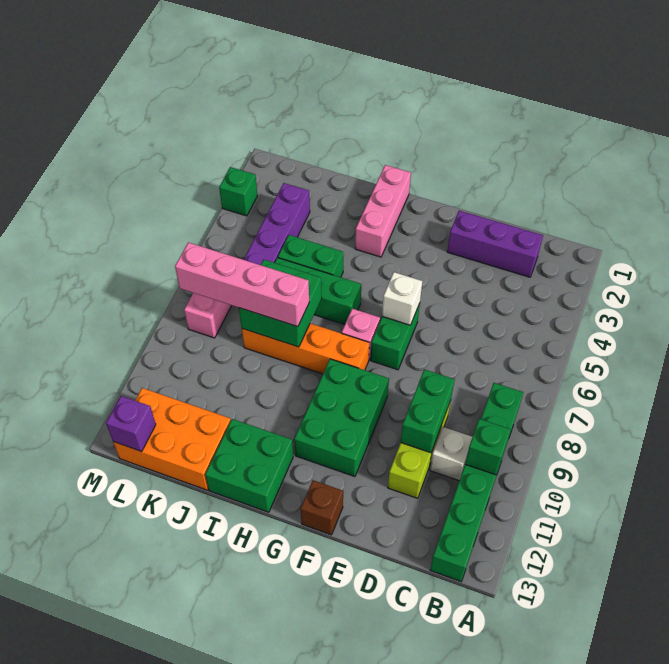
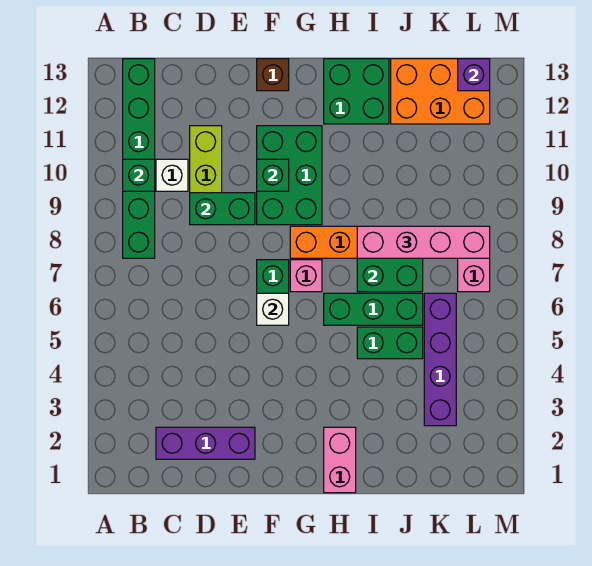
green brick D9:D10 level 2 -> green brick D9:E9 level 2
pink brick H1:H3 level 1 -> pink brick H1:H2 level 1
green brick M3 level 1 -> green brick F10 level 2

